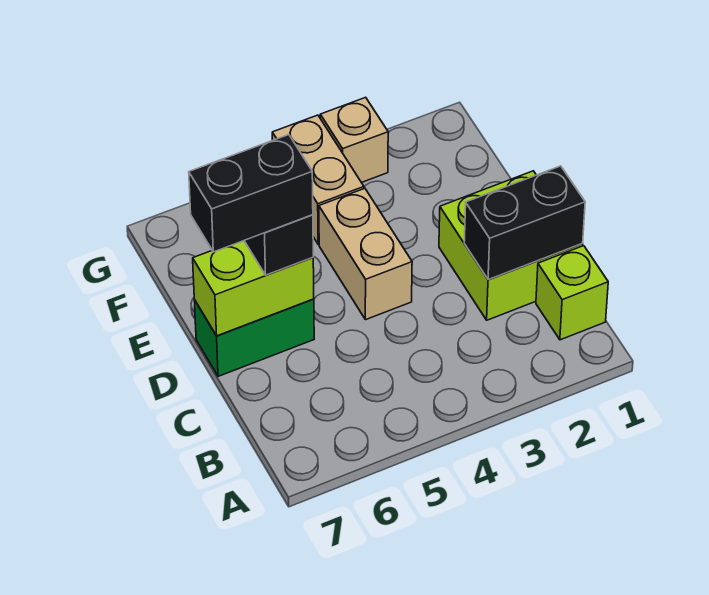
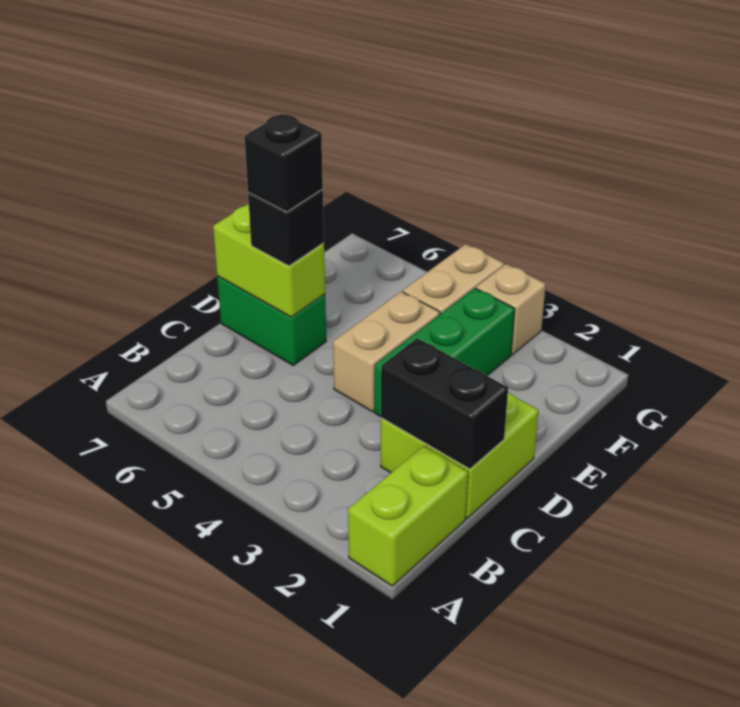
lime brick B1 level 1 -> lime brick A1:B1 level 1
none -> green brick D3:F3 level 1
black brick D6:D7 level 4 -> black brick D6 level 4

